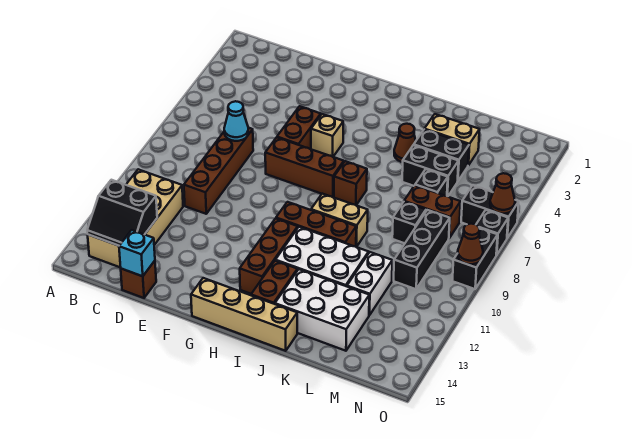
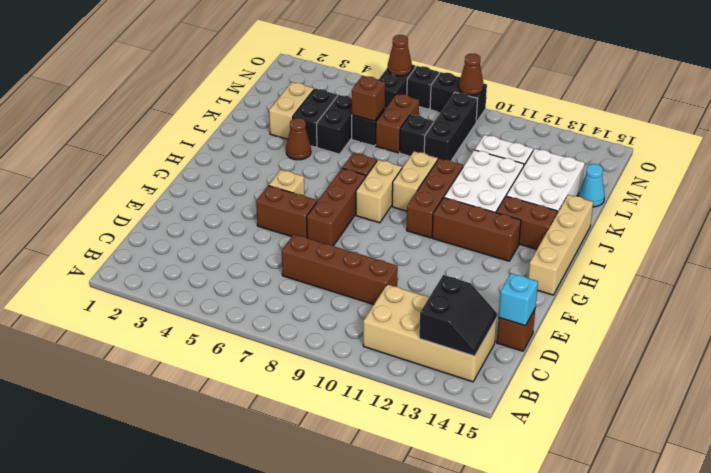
cyan cone D7 level 2 -> cyan cone L15 level 1
none -> tan brick H8:I8 level 1
none -> brown brick L6 level 2
black brick M8:M10 level 1 -> black brick L9:N9 level 1

